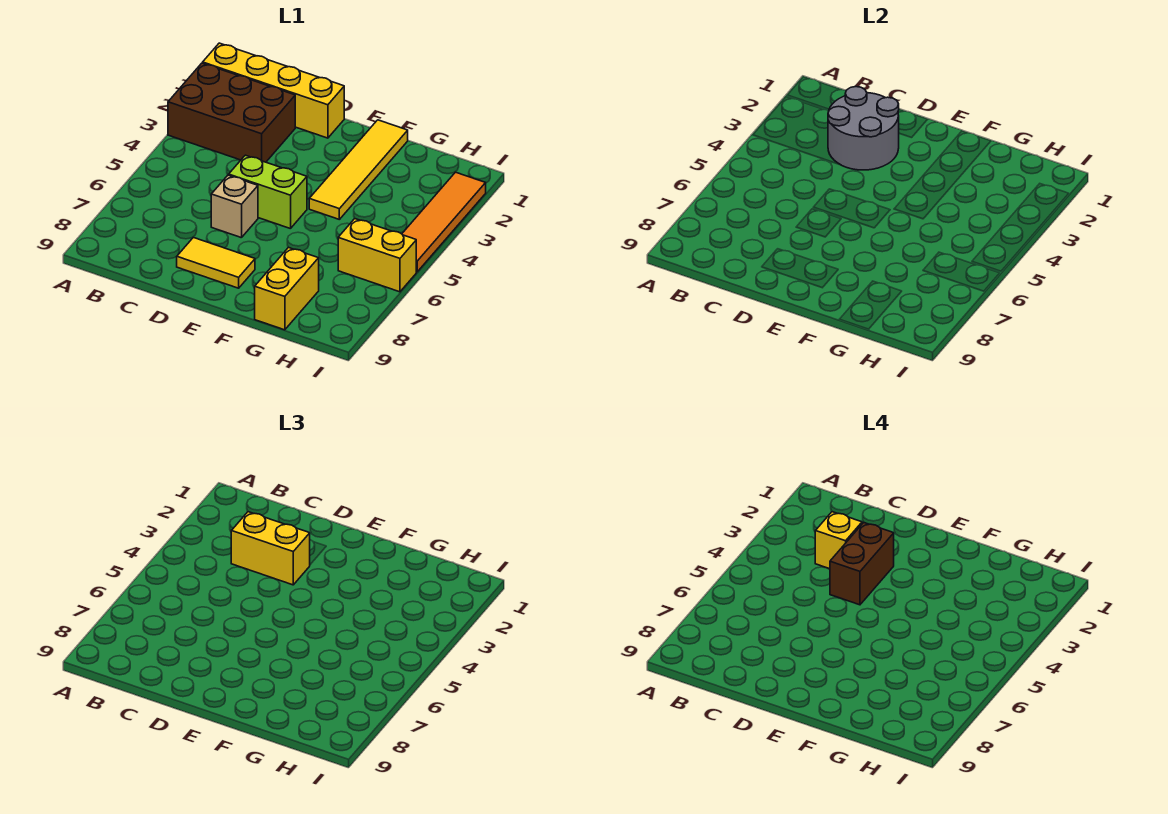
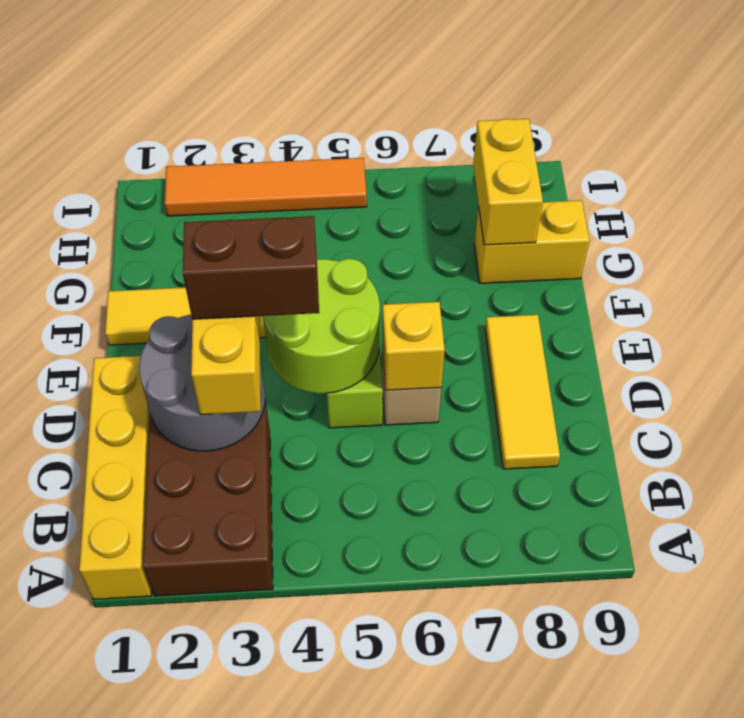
yellow brick C3 level 4 -> yellow brick D6 level 2
none -> lime round brick D4:E5 level 2
yellow tile D8:E8 level 1 -> yellow tile C8:E8 level 1
yellow brick H6:I6 level 1 -> yellow brick G8:H8 level 2

